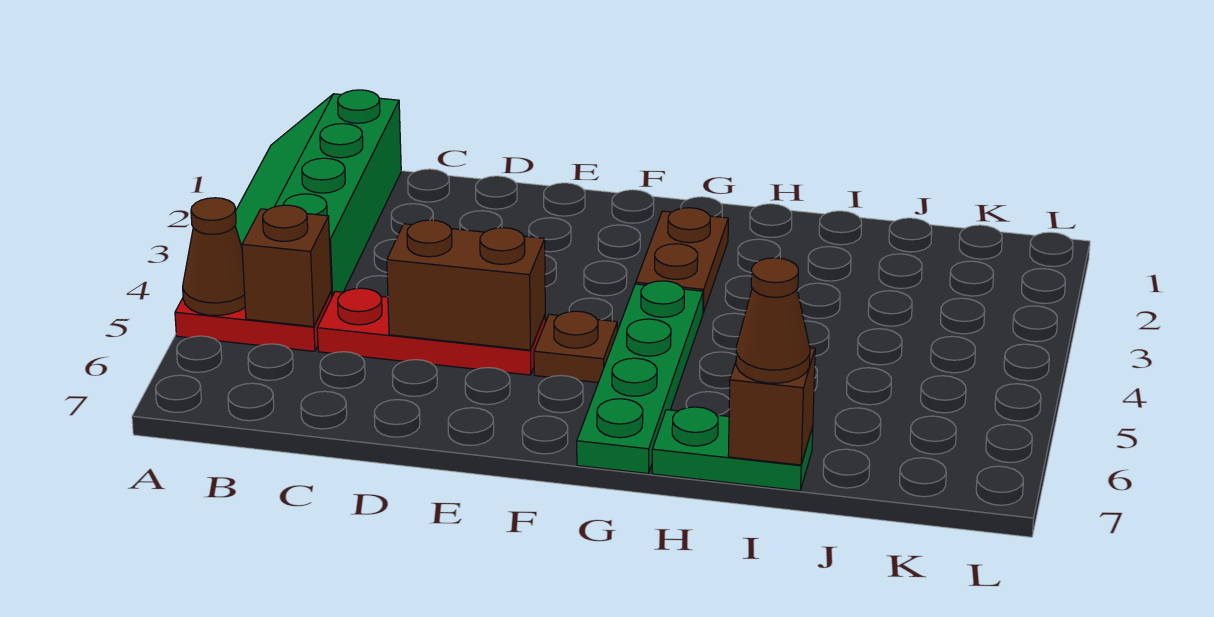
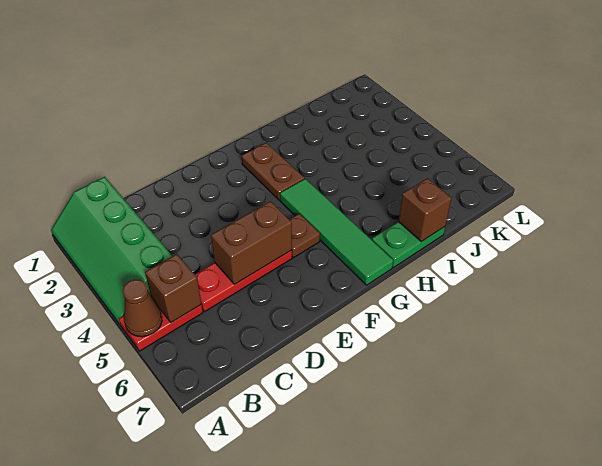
green plate G4:G7 level 1 -> green tile G4:G7 level 1
brown cone I7 level 3 -> none

